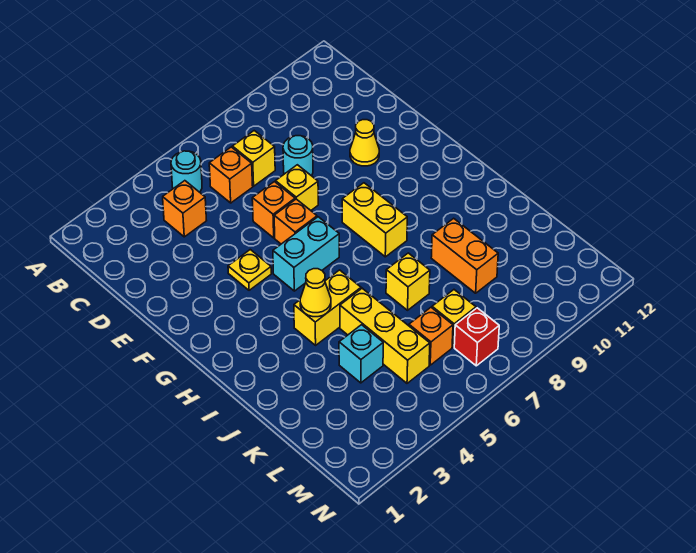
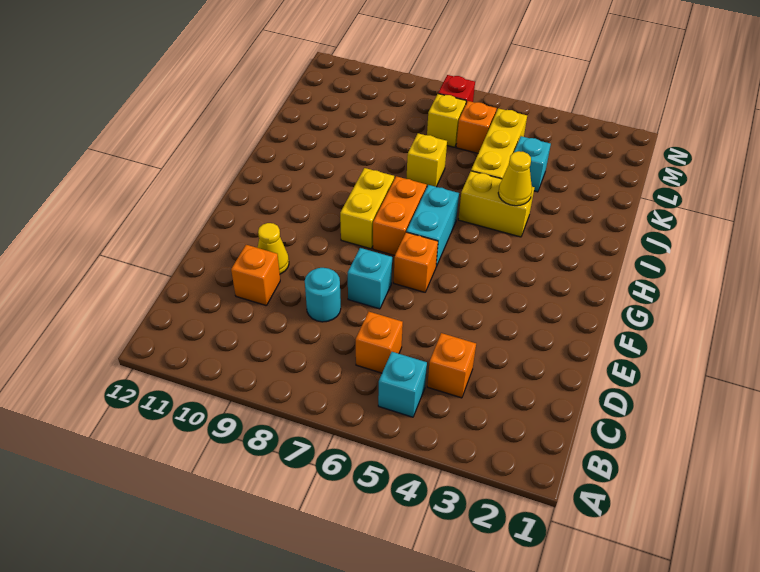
cyan round brick B5 level 1 -> cyan brick B5 level 1
yellow brick C7 level 1 -> none
orange brick E6 level 1 -> orange brick D10 level 1
yellow brick E7 level 1 -> cyan brick E7 level 1
yellow plate F4 level 1 -> none
cyan brick G5:G6 level 1 -> cyan brick G6:H6 level 1
orange brick J9:K9 level 1 -> orange brick G7:H7 level 1

